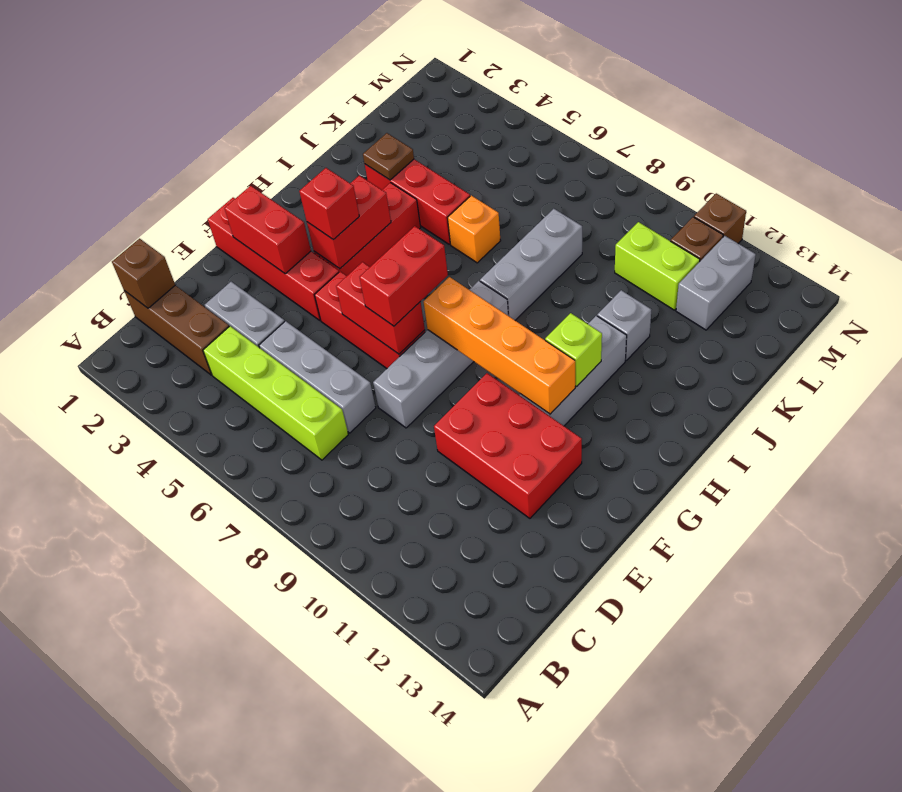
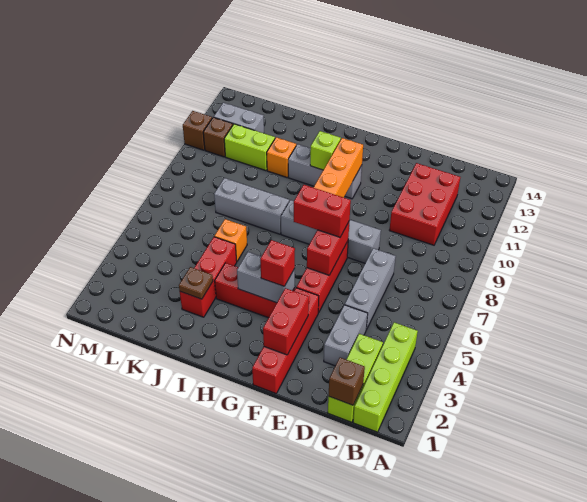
brown brick C1:C3 level 1 -> lime brick C1:C3 level 1
lime brick C4:C7 level 1 -> lime brick B1:B4 level 1
red brick E10:F12 level 1 -> red brick C10:D12 level 1
red brick G4:H4 level 2 -> grey brick G4:H4 level 2
grey brick J11 level 1 -> orange brick J11 level 1
lime brick L10:L11 level 1 -> lime brick K11:L11 level 1

